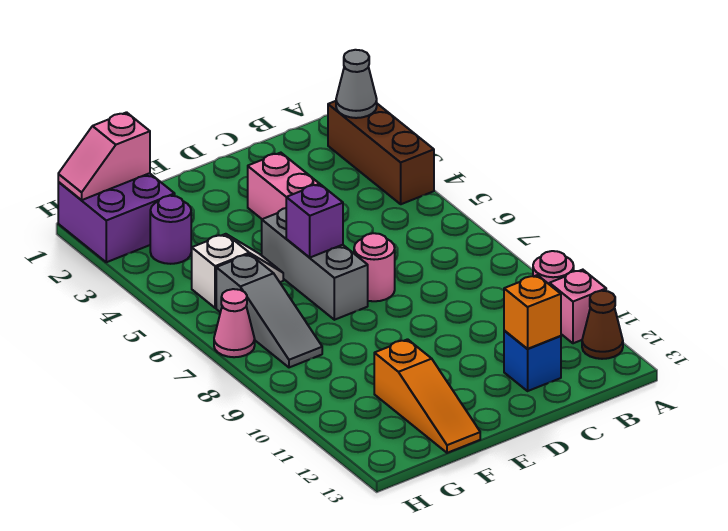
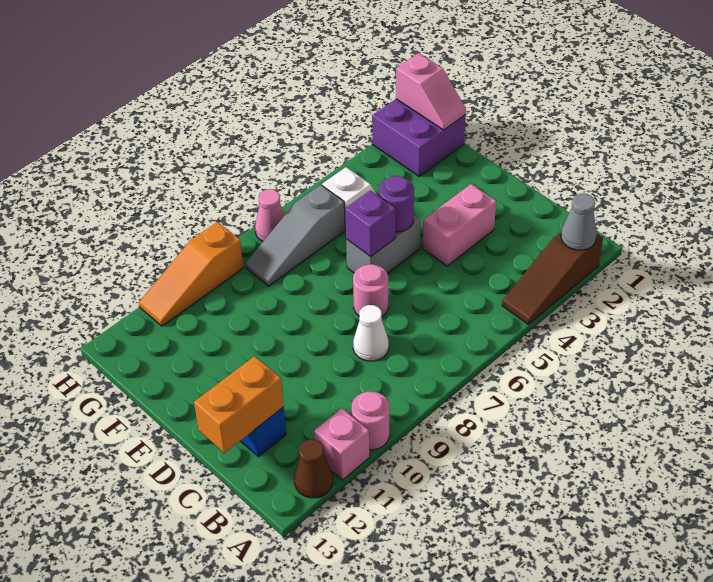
brown brick A2:A4 level 1 -> brown slope A2:A4 level 1 top 2
none -> white cone C8 level 1
orange brick C12 level 2 -> orange brick C12:C13 level 2
grey brick E5:E7 level 1 -> grey brick E5:E6 level 1
orange slope F11:F13 level 1 top 11 -> orange slope H9:H11 level 1 top 9
pink slope G1:H1 level 2 top G -> pink slope G1:H1 level 2 top H
purple round brick G3 level 1 -> purple round brick E5 level 2

